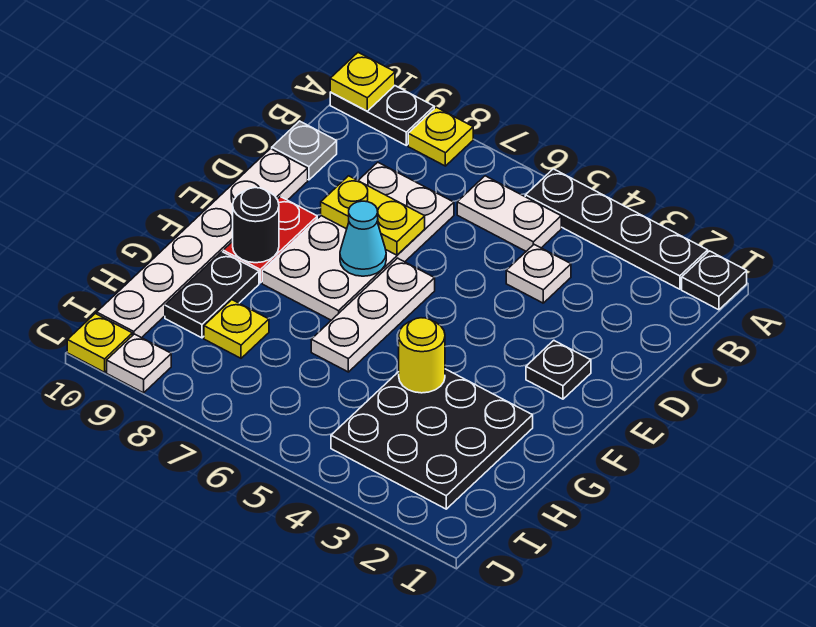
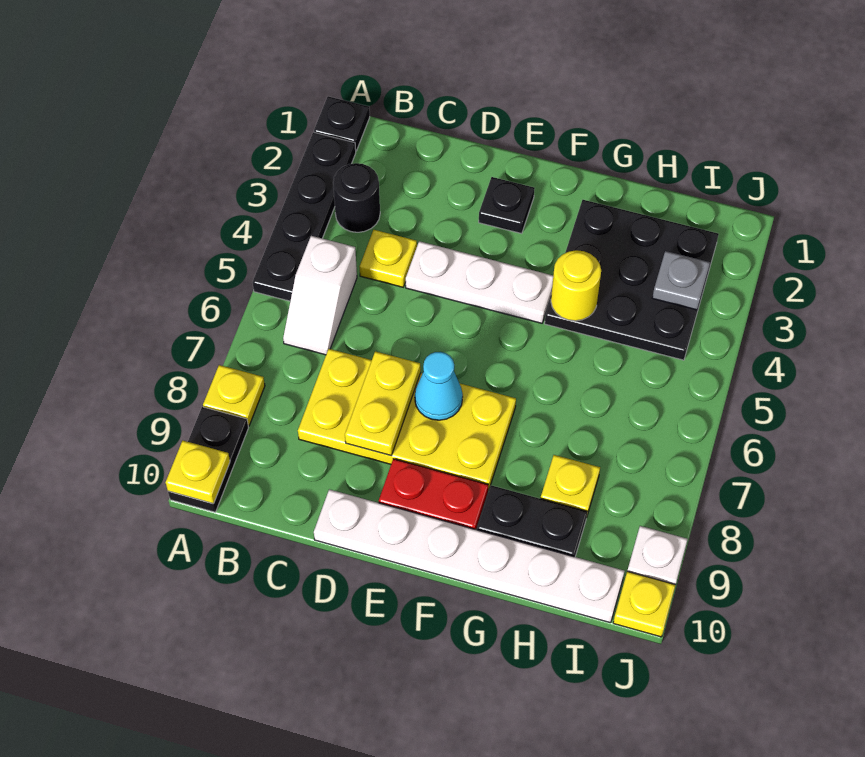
white plate B5:B6 level 1 -> white slope B5:B6 level 1 top 5
white plate C4 level 1 -> yellow plate C4 level 1
white plate C7:F8 level 1 -> yellow plate C7:F8 level 1
grey plate C10 level 1 -> grey plate I3 level 2
white plate E6:G6 level 1 -> white plate D4:F4 level 1
black round brick F9 level 2 -> black round brick B3 level 1

